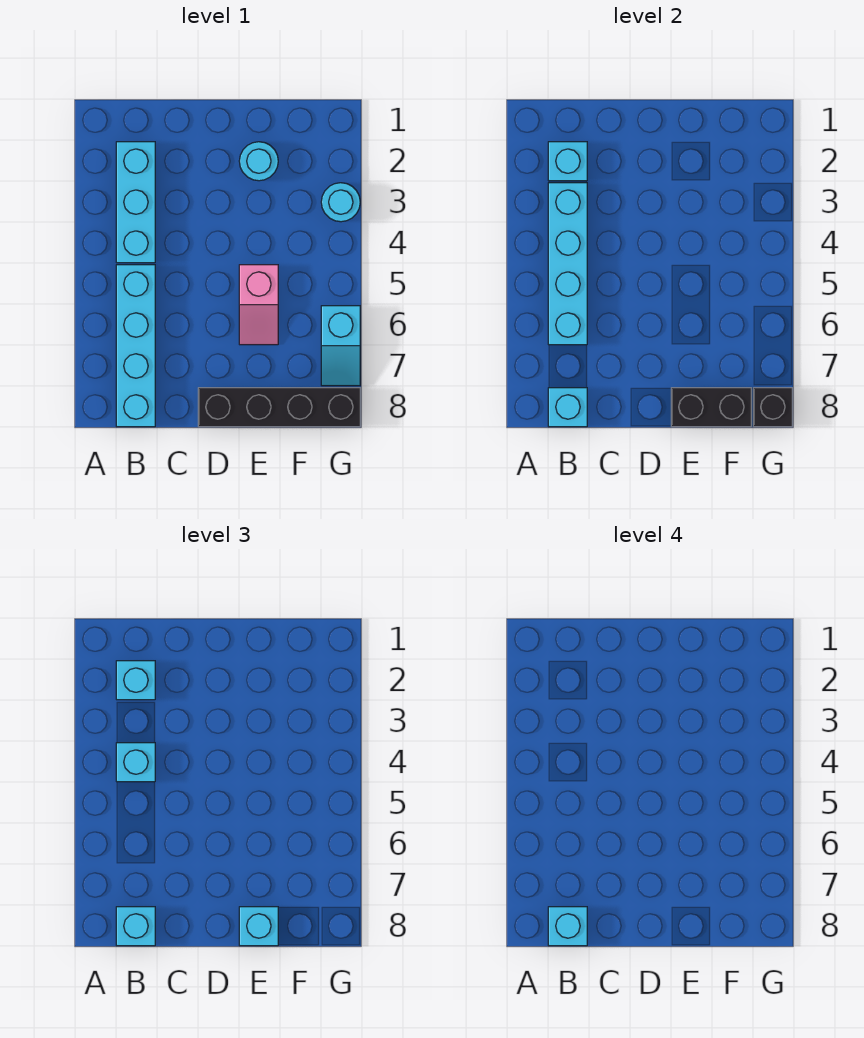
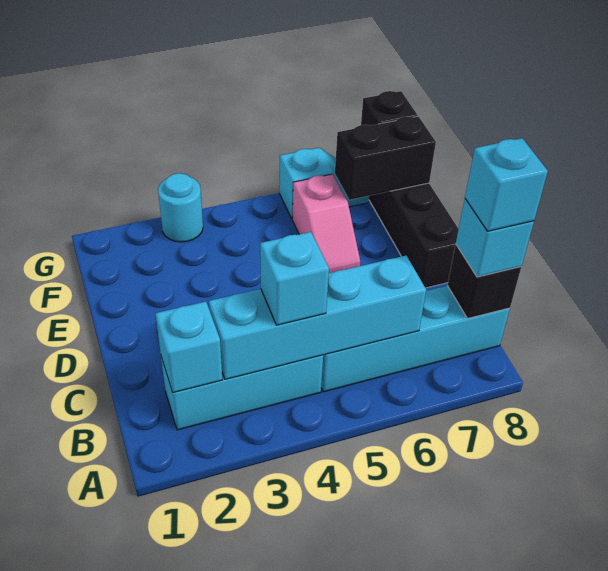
cyan brick B2 level 3 -> none
cyan brick B8 level 2 -> black brick B8 level 2
cyan round brick E2 level 1 -> none
pink slope E5:E6 level 1 top 5 -> pink slope E6:F6 level 1 top F
black brick E8:F8 level 2 -> black brick F7:F8 level 2
cyan brick E8 level 3 -> none

